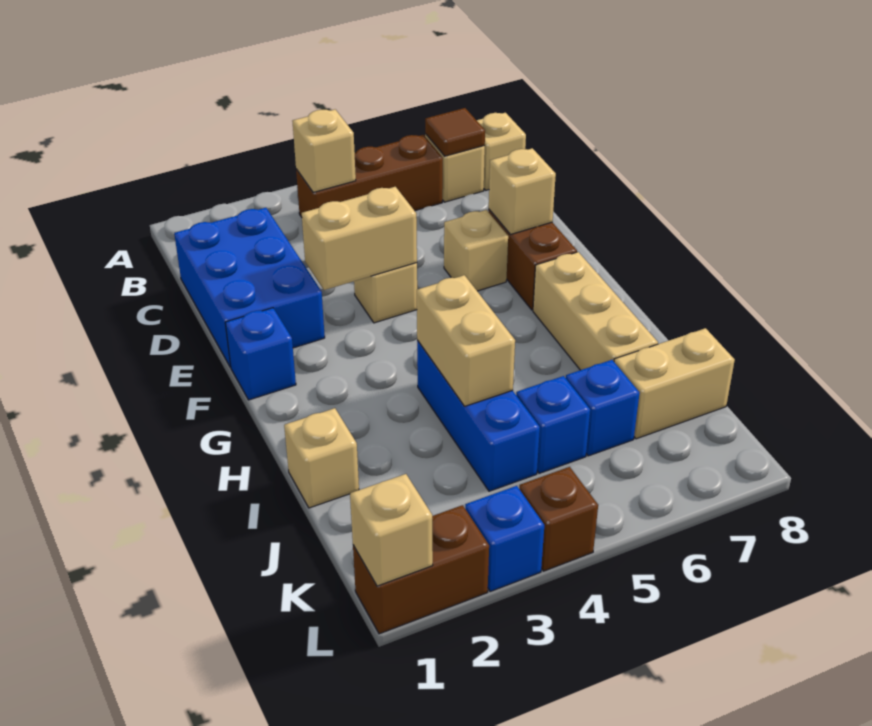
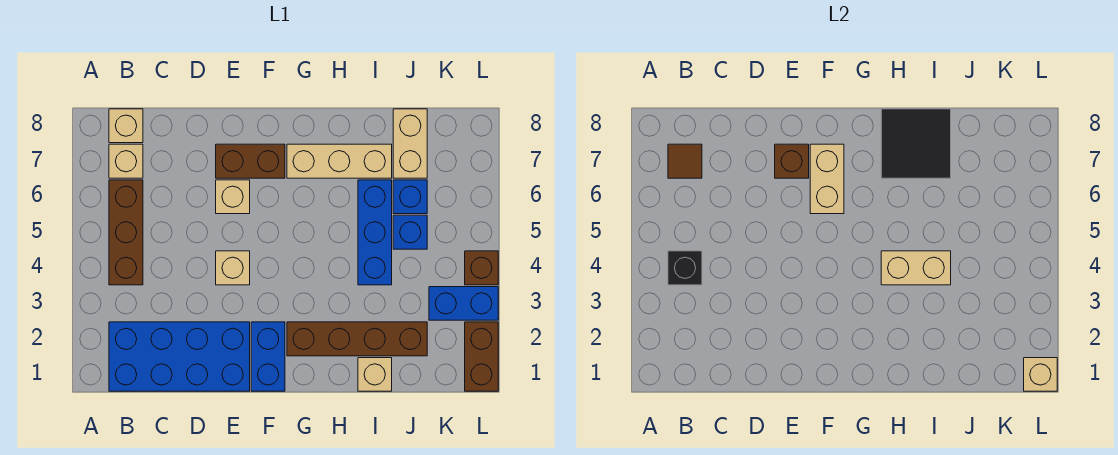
tan brick B4 level 2 -> black brick B4 level 2
blue brick C1:E2 level 1 -> blue brick B1:E2 level 1
tan brick E3:E4 level 2 -> tan brick F6:F7 level 2
tan brick E7 level 2 -> brown brick E7 level 2
blue brick F1 level 1 -> blue brick F1:F2 level 1
none -> brown brick G2:J2 level 1
blue brick H4:J4 level 1 -> blue brick I4:I6 level 1
none -> black tile H7:I8 level 2
blue brick L3 level 1 -> blue brick K3:L3 level 1

